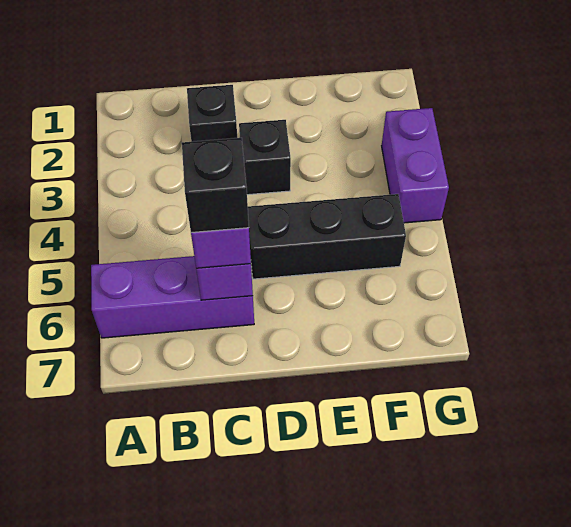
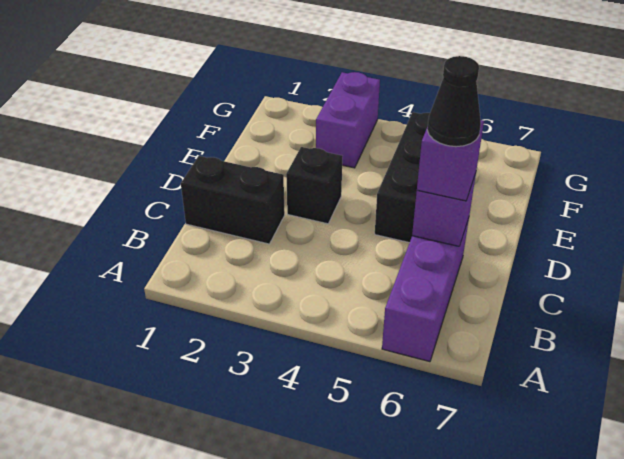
black brick C2 level 1 -> black brick C1:C2 level 1
black brick C6 level 4 -> black cone C6 level 4
purple brick G3:G4 level 1 -> purple brick F3:G3 level 1

